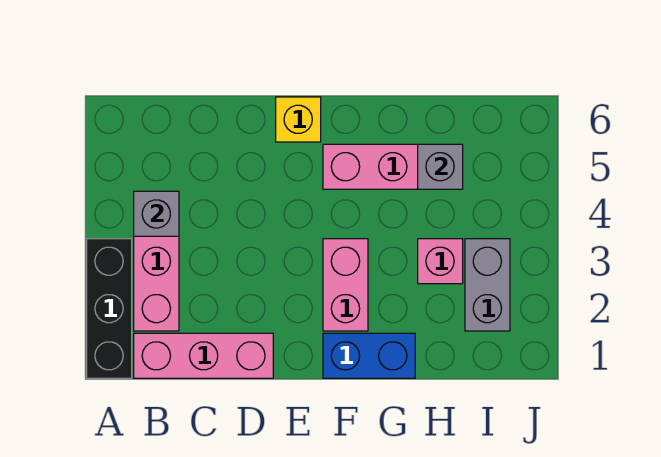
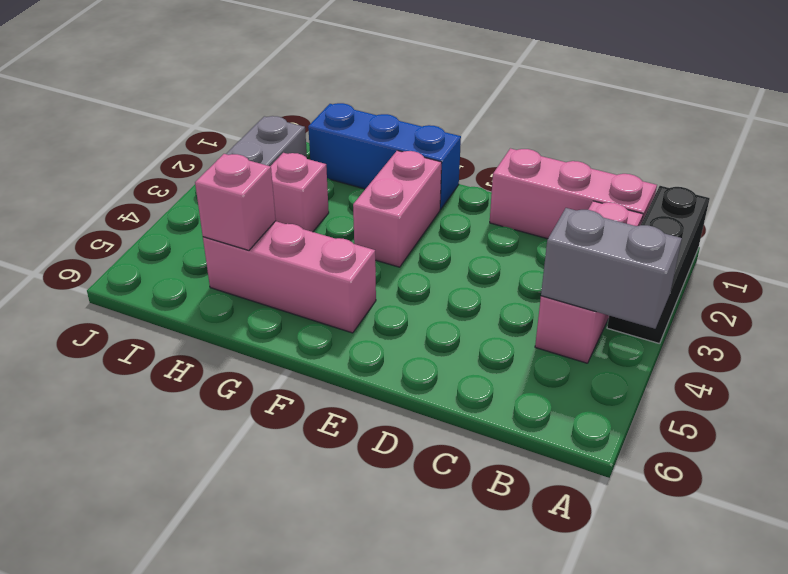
grey brick B4 level 2 -> grey brick A4:B4 level 2
yellow brick E6 level 1 -> none
blue brick F1:G1 level 1 -> blue brick F1:H1 level 1
grey brick H5 level 2 -> pink brick H5 level 2

